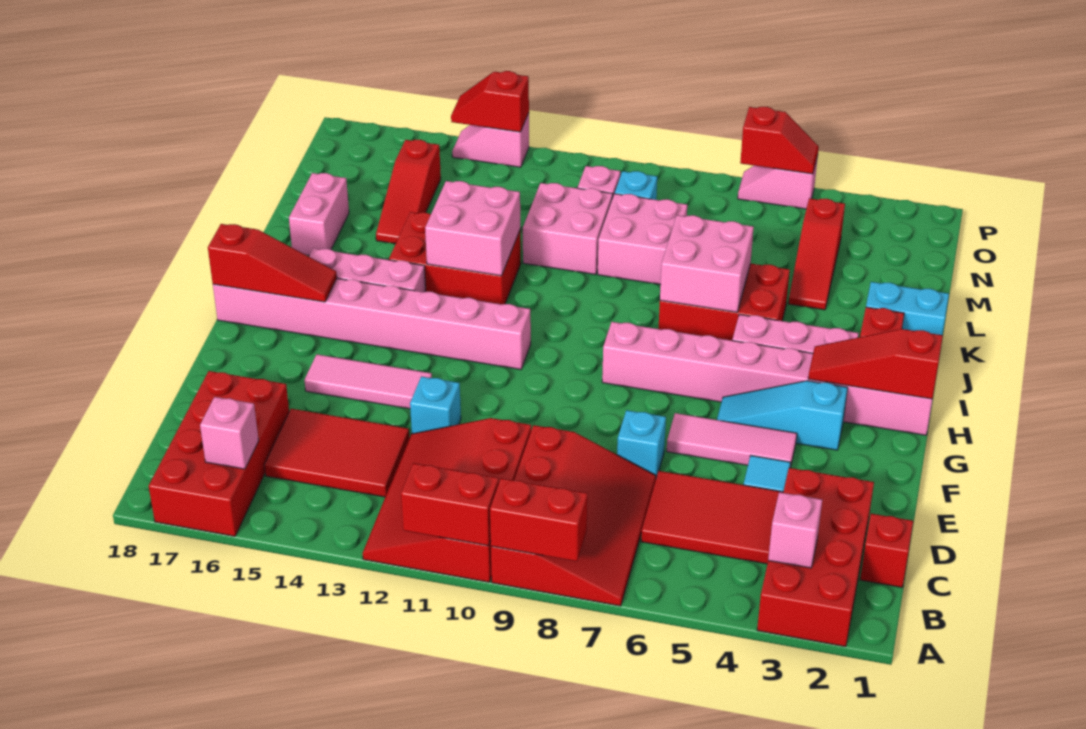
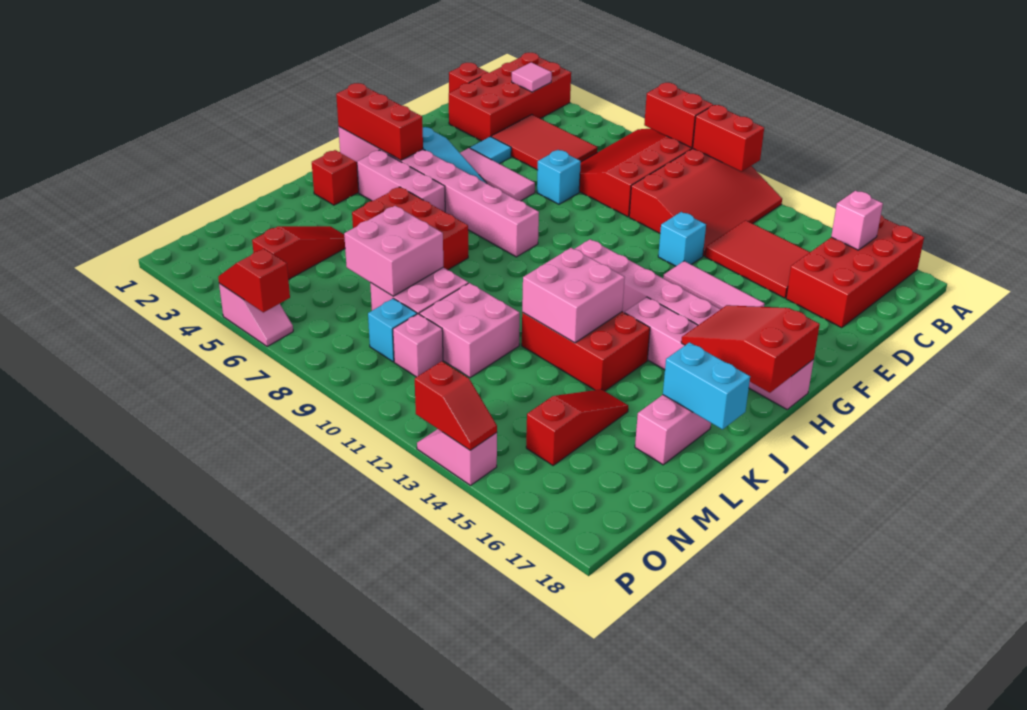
pink brick B3 level 2 -> pink tile B3 level 2
red slope H1:H3 level 2 top 1 -> red brick H1:H3 level 2
red slope H16:H18 level 2 top 18 -> red slope H16:I18 level 2 top 18
pink brick J6:K7 level 2 -> pink brick L7:M8 level 2
cyan brick K1:K2 level 1 -> cyan brick K17:K18 level 2
pink slope P13:P14 level 1 top 13 -> pink slope P13:P14 level 1 top 14

